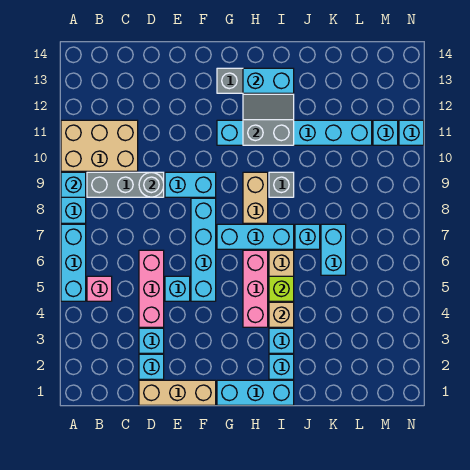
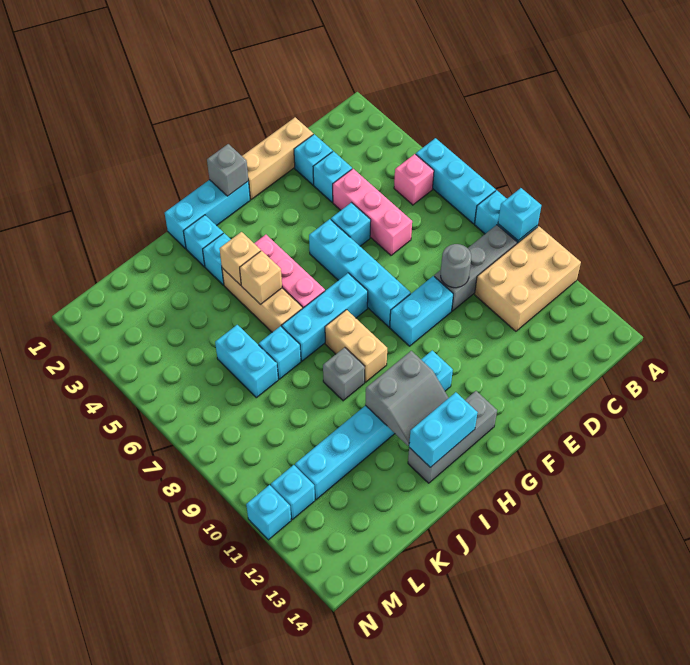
none -> grey brick G1 level 2
lime brick I5 level 2 -> tan brick I5 level 2

